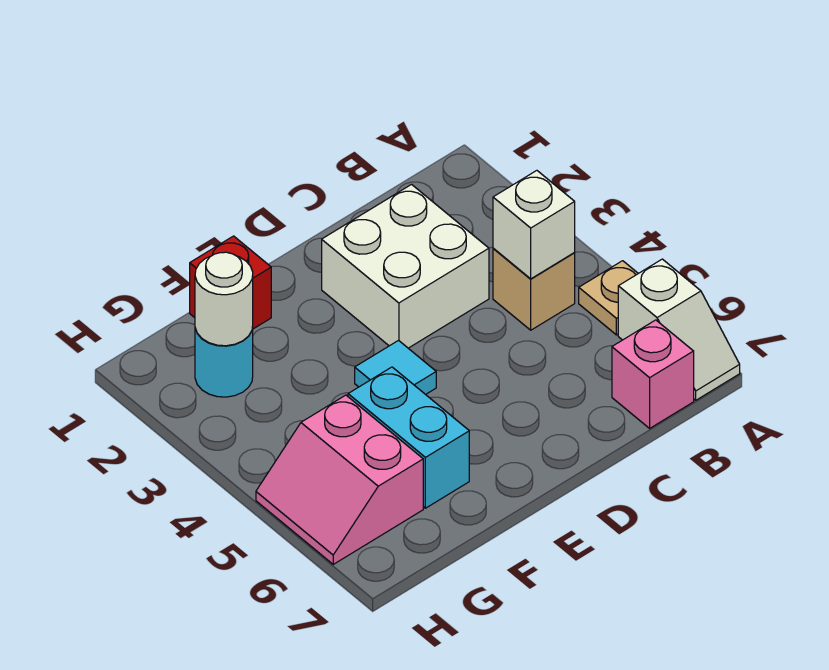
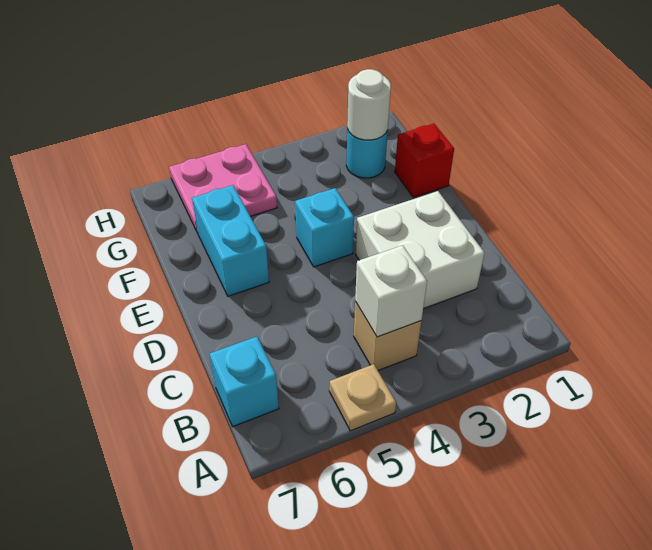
white slope A6:A7 level 1 top 6 -> none
pink brick B7 level 1 -> cyan brick B7 level 1
cyan tile E4 level 1 -> cyan brick E4 level 1
cyan brick F5:F6 level 1 -> cyan brick E6:F6 level 1
pink slope G5:H6 level 1 top G -> pink plate G5:H6 level 1

